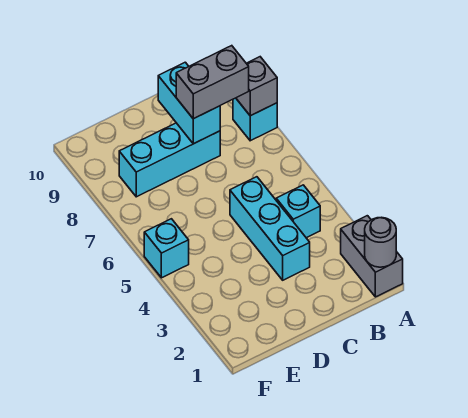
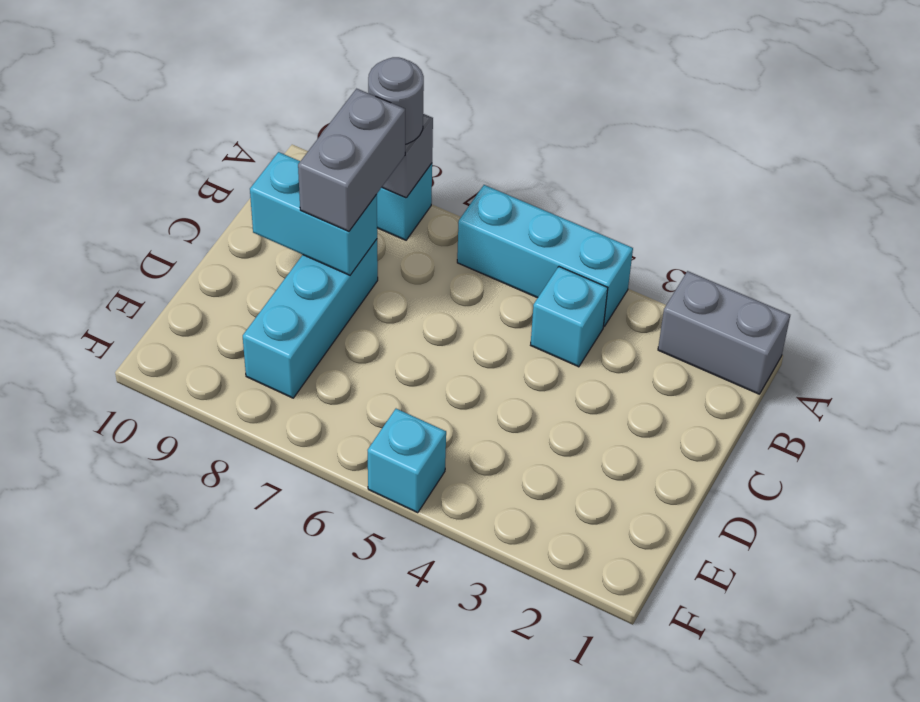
grey round brick A1 level 2 -> grey round brick A8 level 3
cyan brick C3:C5 level 1 -> cyan brick A4:A6 level 1

